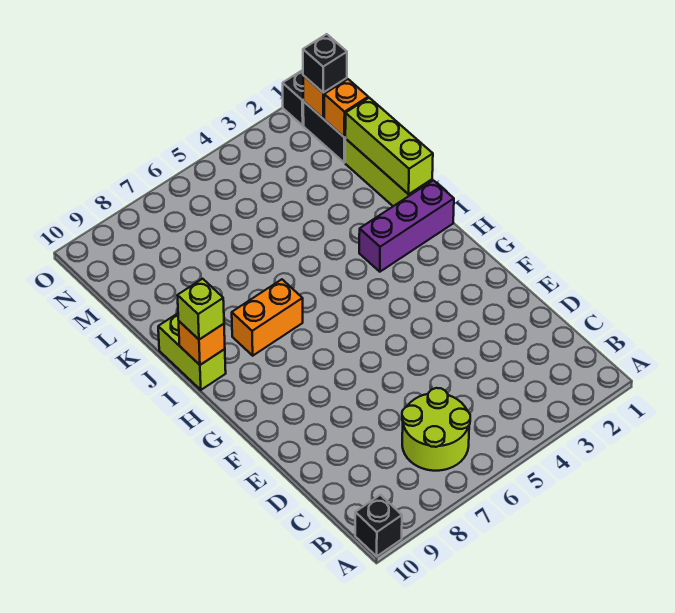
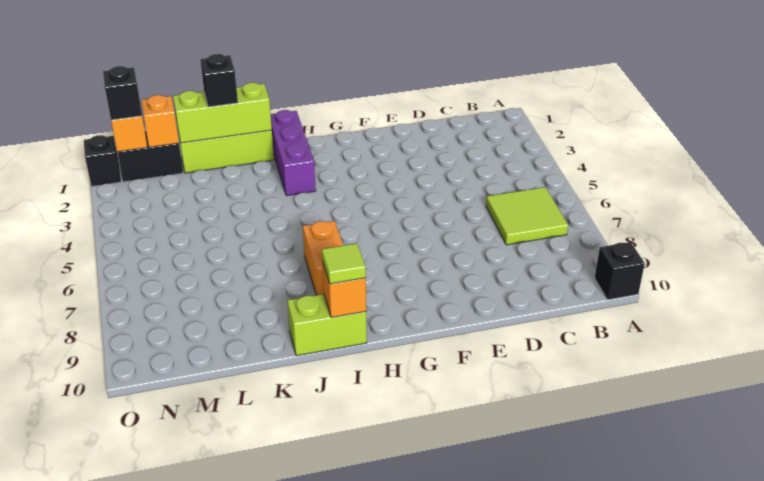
lime round brick B6:C7 level 1 -> lime tile B6:C7 level 1
lime brick I10 level 3 -> lime tile I10 level 3
none -> black brick K1 level 3

